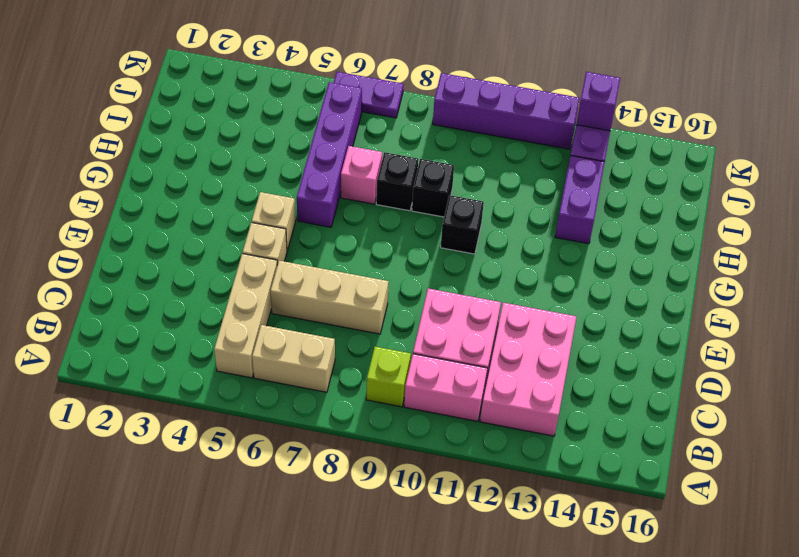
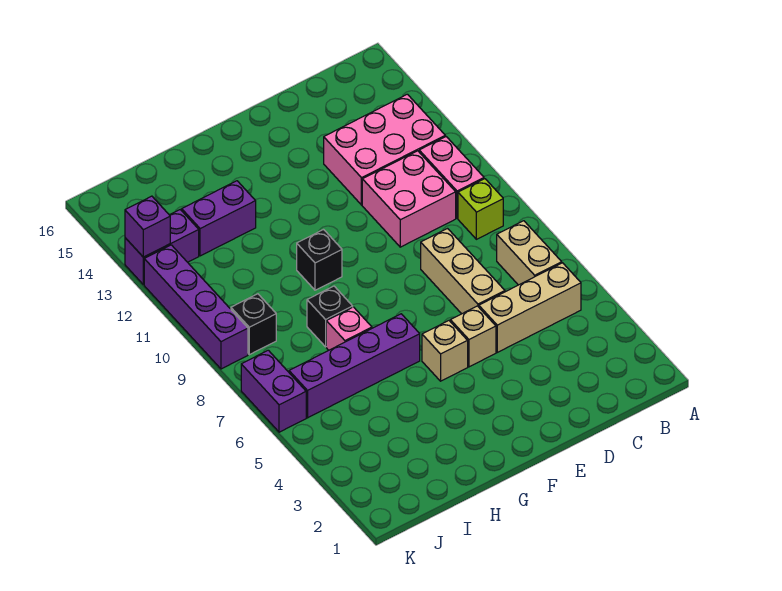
black brick H9 level 1 -> black brick J9 level 1
purple plate K6:K7 level 1 -> purple brick K6:K7 level 1

